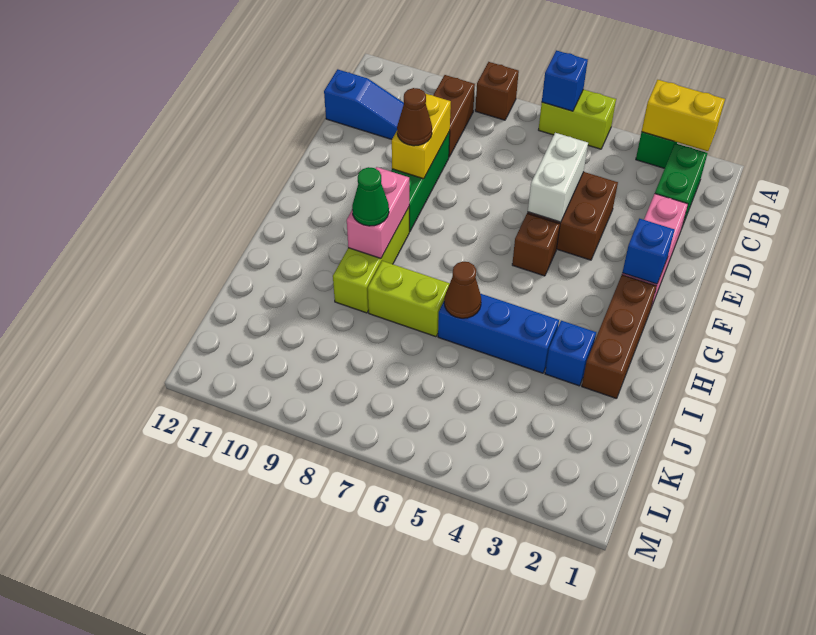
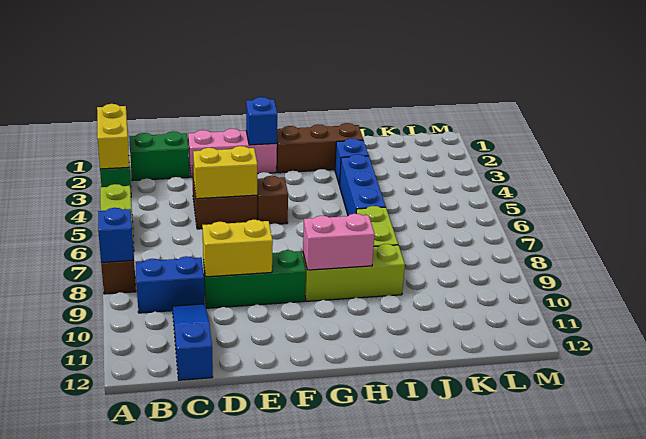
blue brick A6 level 2 -> blue brick A8 level 2
brown brick B9:C9 level 1 -> blue brick B9:C9 level 1
white brick D5:E5 level 2 -> yellow brick D5:E5 level 2
brown cone E9 level 3 -> none
green cone H9 level 3 -> none
brown cone I6 level 2 -> none

